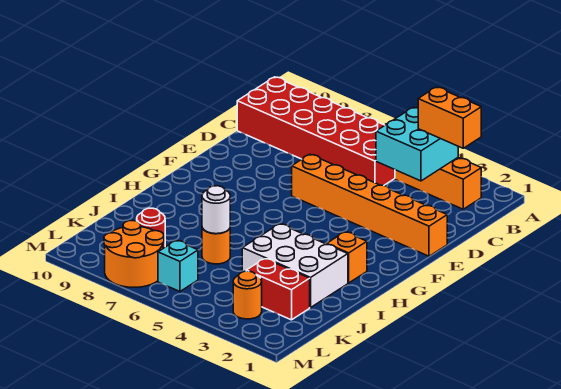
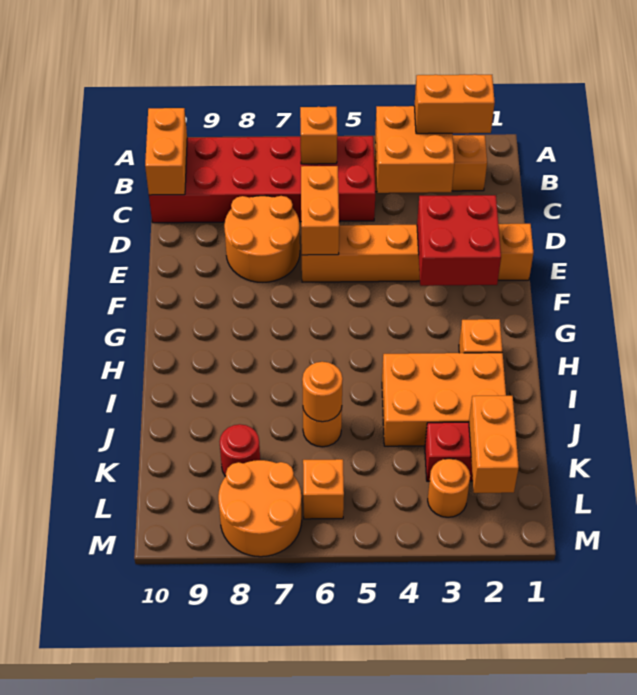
cyan brick B3:C4 level 2 -> orange brick B3:C4 level 2
none -> orange brick B6 level 2
none -> orange brick B10:C10 level 2
none -> orange brick D6:E6 level 2
none -> orange round brick D7:E8 level 1
none -> red brick E2:F3 level 2
white brick I2:J4 level 1 -> orange brick I2:J4 level 1
white round brick J6 level 2 -> orange round brick J6 level 2
none -> orange brick K2:L2 level 2
cyan brick L6 level 1 -> orange brick L6 level 1

